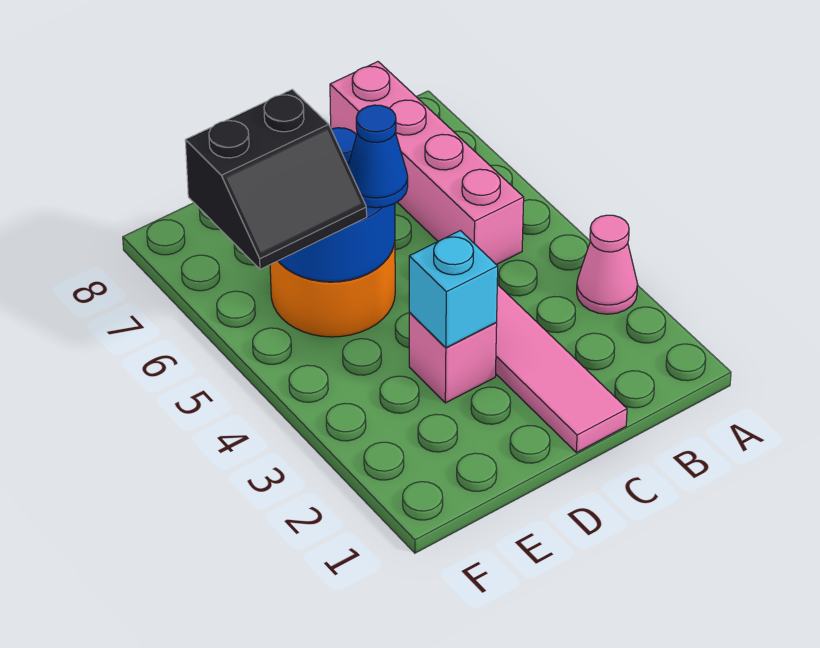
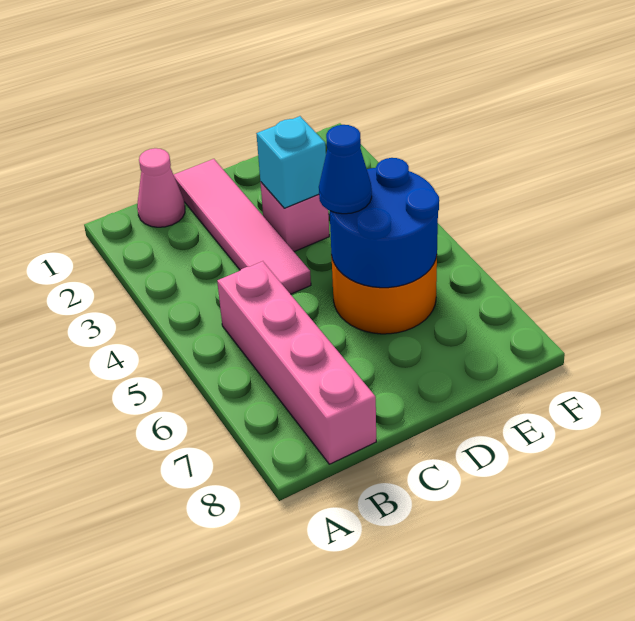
pink cone A3 level 1 -> pink cone B1 level 1
black slope E5:F6 level 3 top 6 -> none

